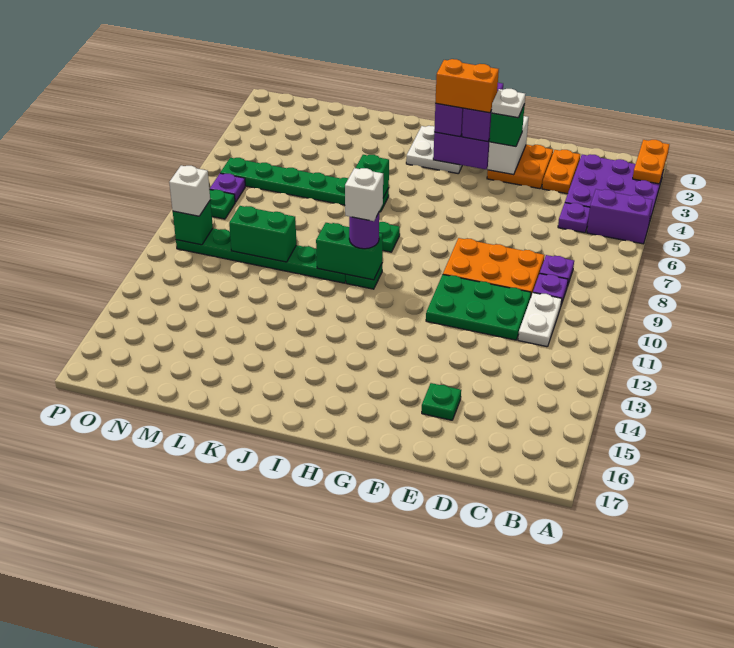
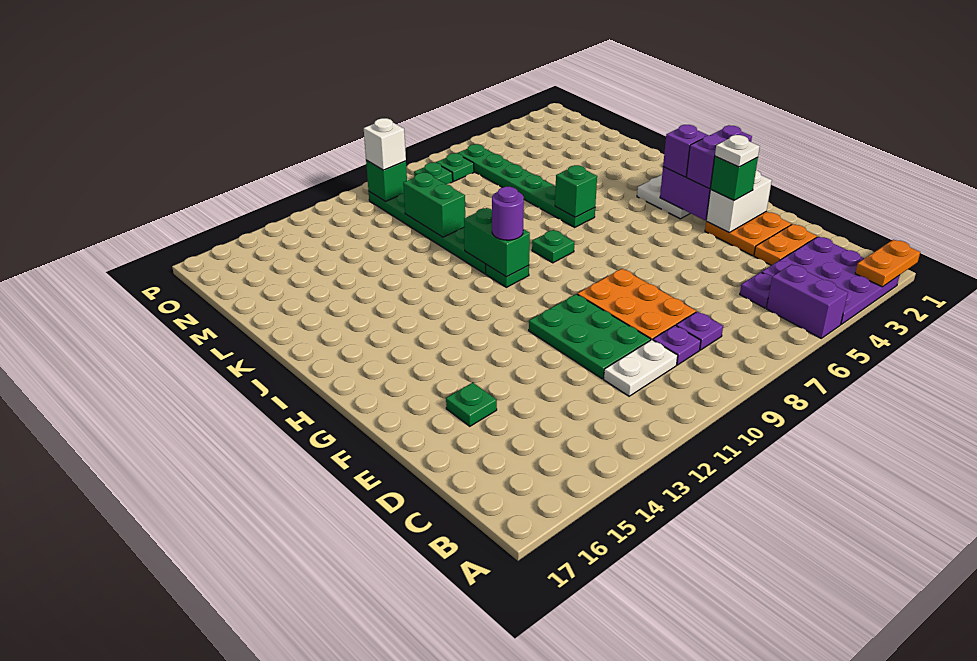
orange brick G3:H3 level 4 -> none
white brick I10 level 4 -> none
purple plate O7 level 1 -> green plate O7 level 1

